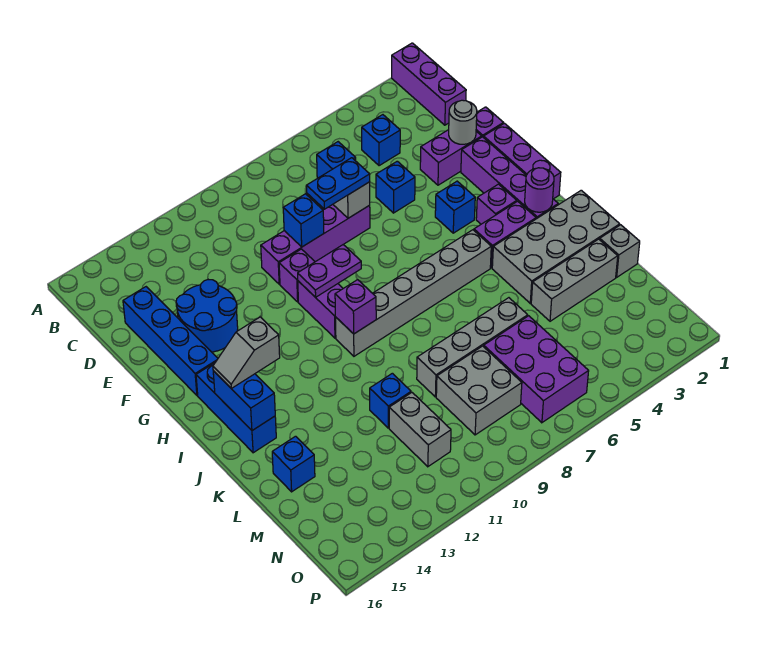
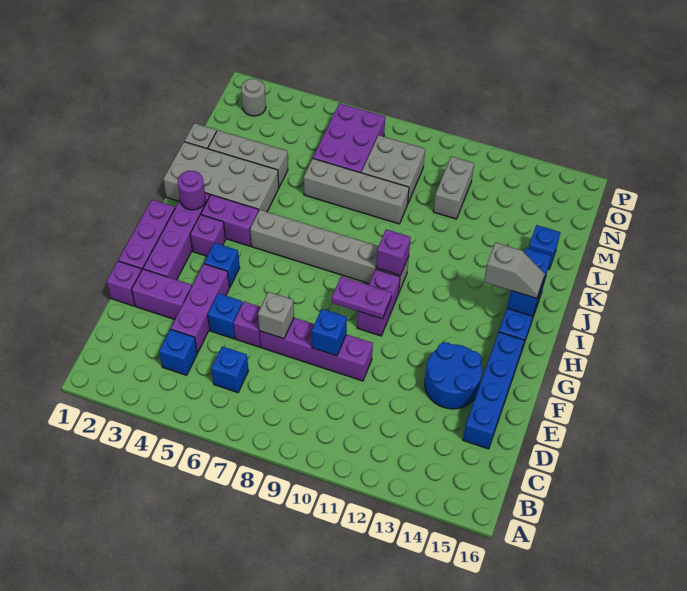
purple brick A1:C1 level 1 -> purple brick D4:F4 level 1
grey round brick E2 level 2 -> grey round brick O2 level 1
blue plate E7:E8 level 3 -> none
purple brick F10 level 1 -> purple brick E6 level 1
blue brick L11 level 1 -> none

